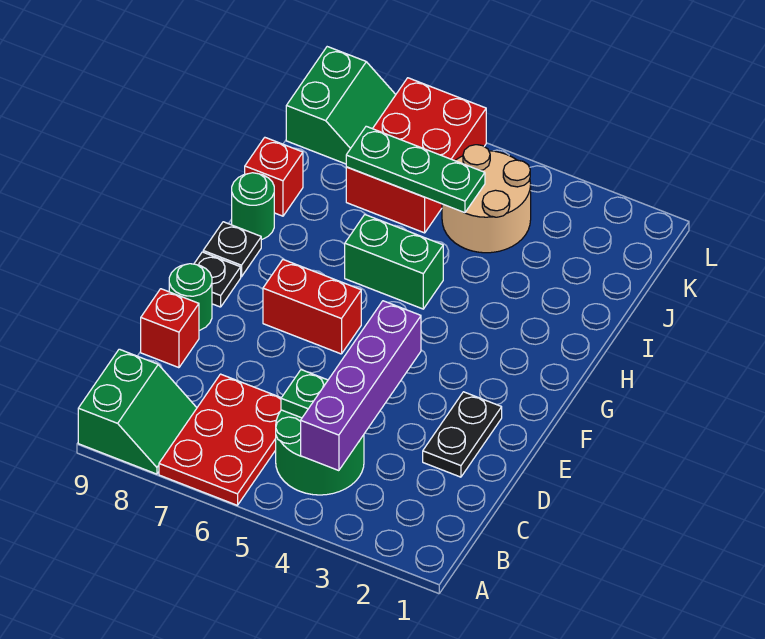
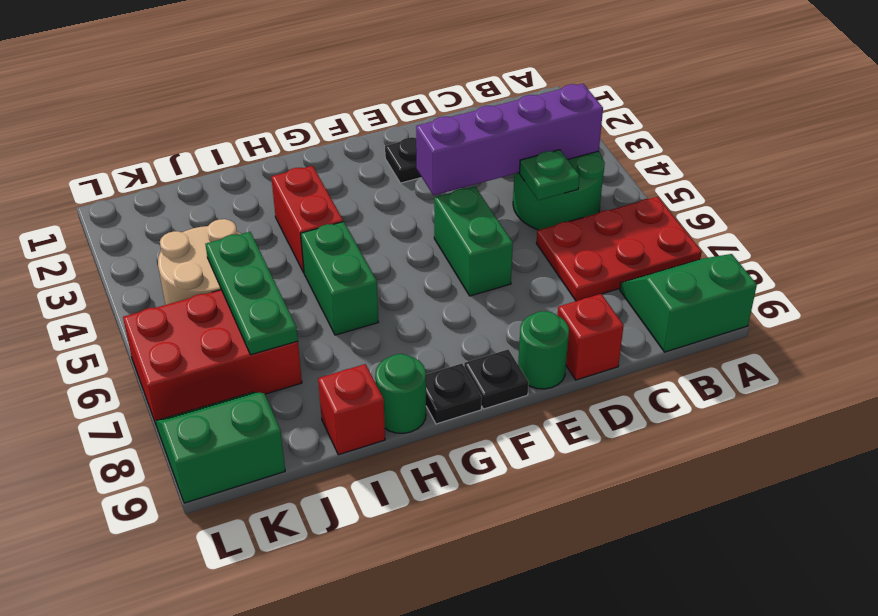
none -> green brick E5:E6 level 1
red brick F6:F7 level 1 -> red brick H3:H4 level 1

